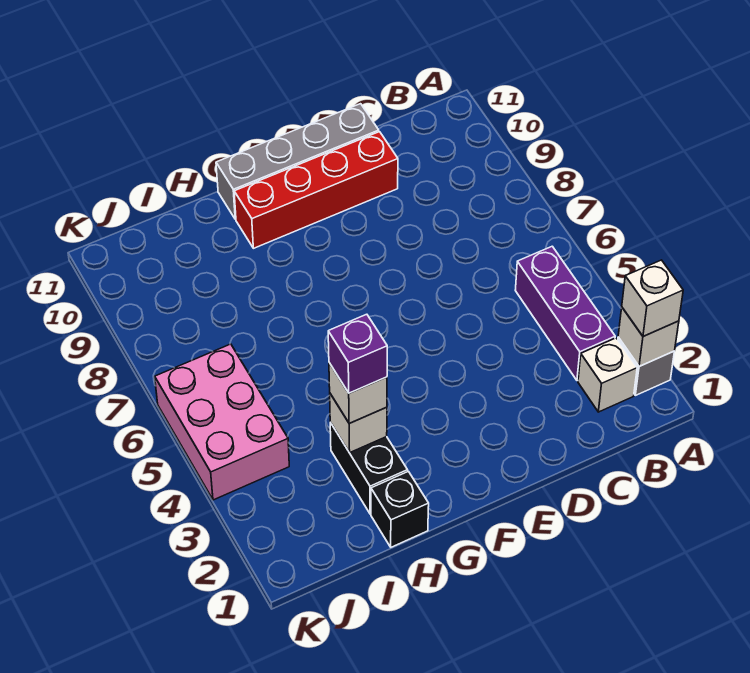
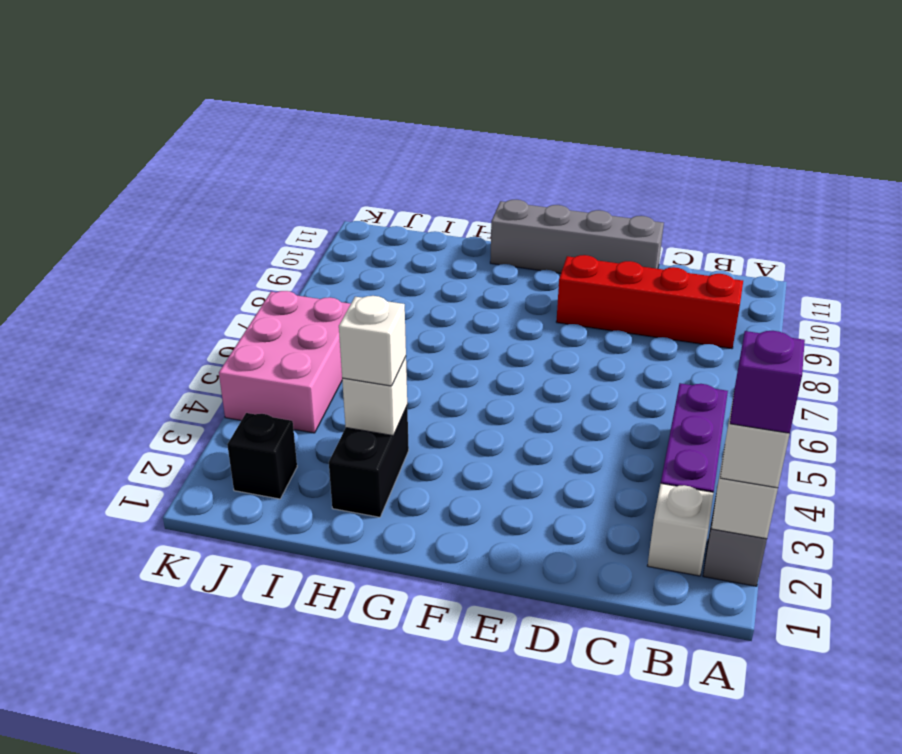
red brick D10:G10 level 1 -> red brick B9:E9 level 1
black brick H1 level 1 -> black brick J2 level 1
purple brick H3 level 4 -> purple brick A2 level 4

